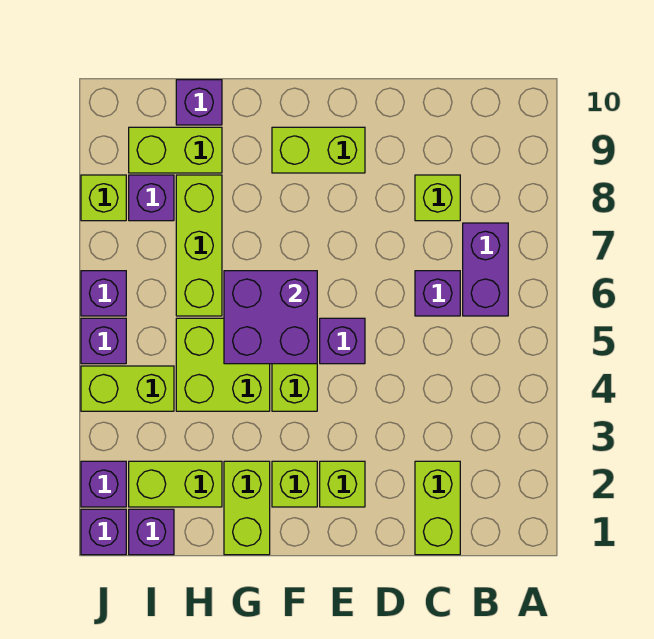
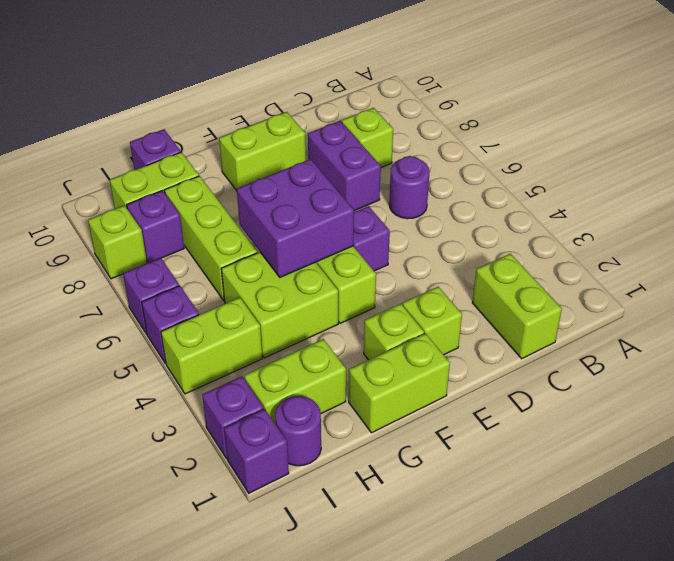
purple brick B6:B7 level 1 -> purple brick D7:D8 level 1
purple brick C6 level 1 -> purple round brick C6 level 1
lime brick G1:G2 level 1 -> lime brick F1:G1 level 1
purple brick I1 level 1 -> purple round brick I1 level 1

